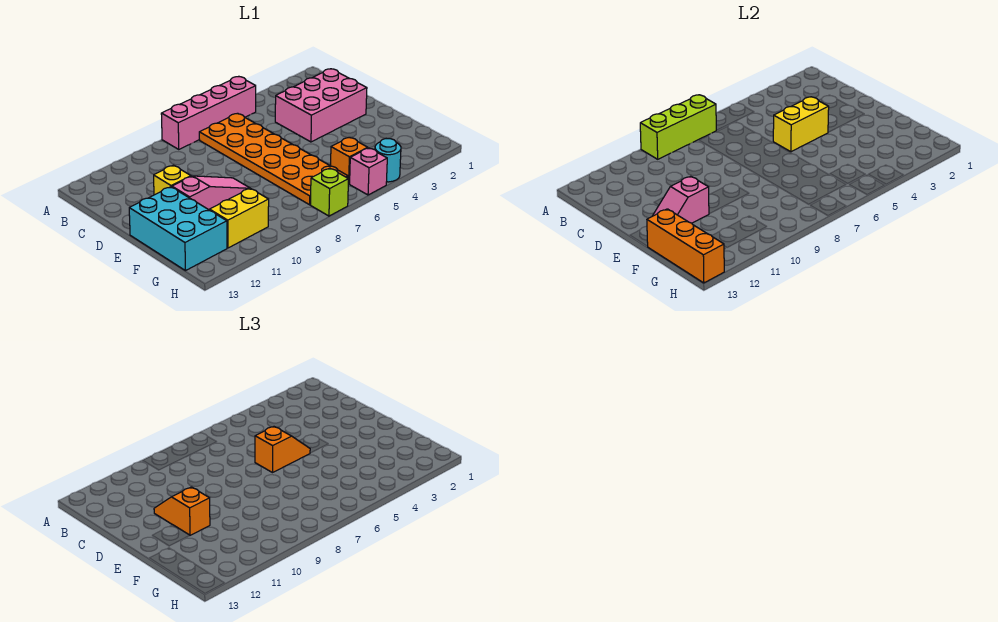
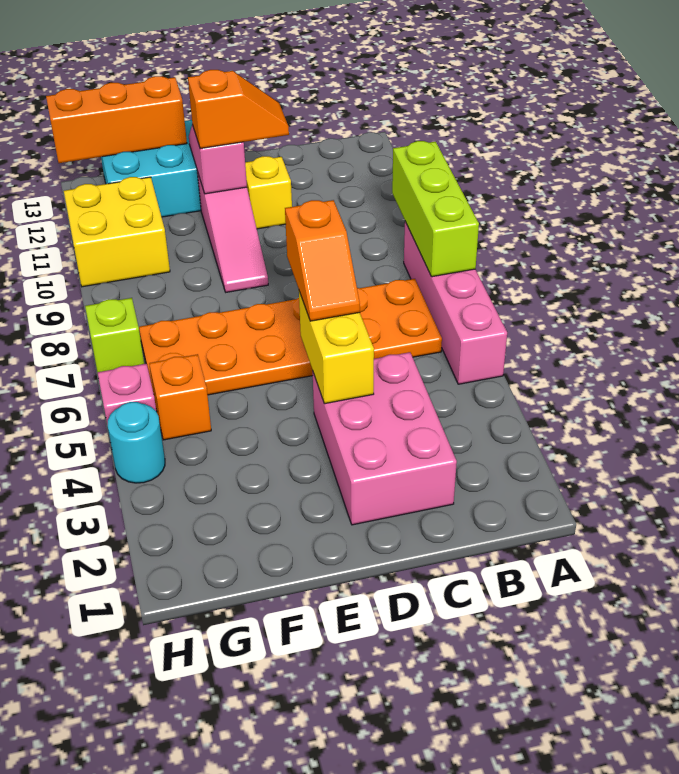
yellow brick G10:G11 level 1 -> yellow brick G10:H11 level 1

